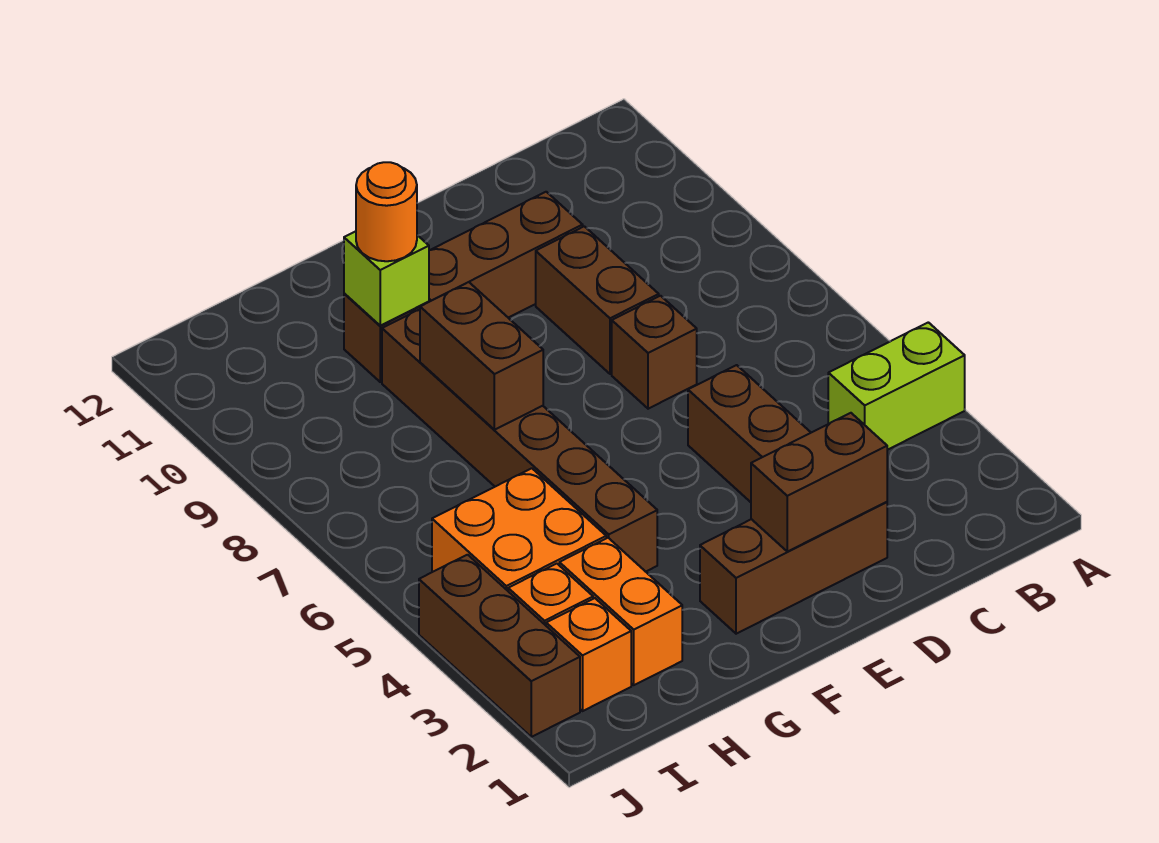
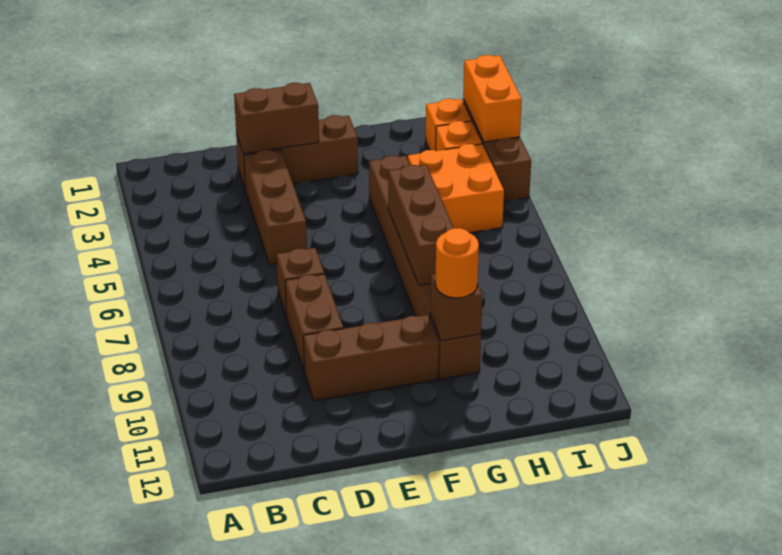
lime brick A4:B4 level 1 -> none
brown brick G7:G8 level 2 -> brown brick G6:G8 level 2
lime brick G10 level 2 -> brown brick G10 level 2
orange brick H2:H3 level 1 -> orange brick J2:J3 level 2

